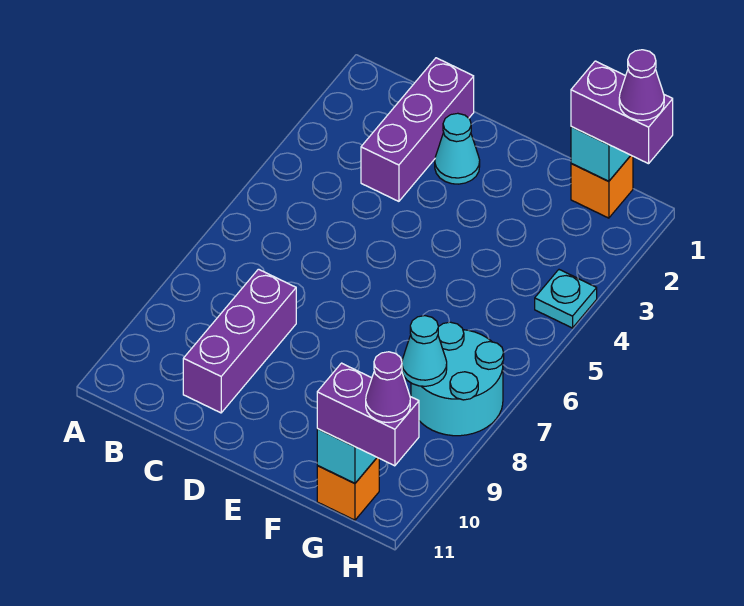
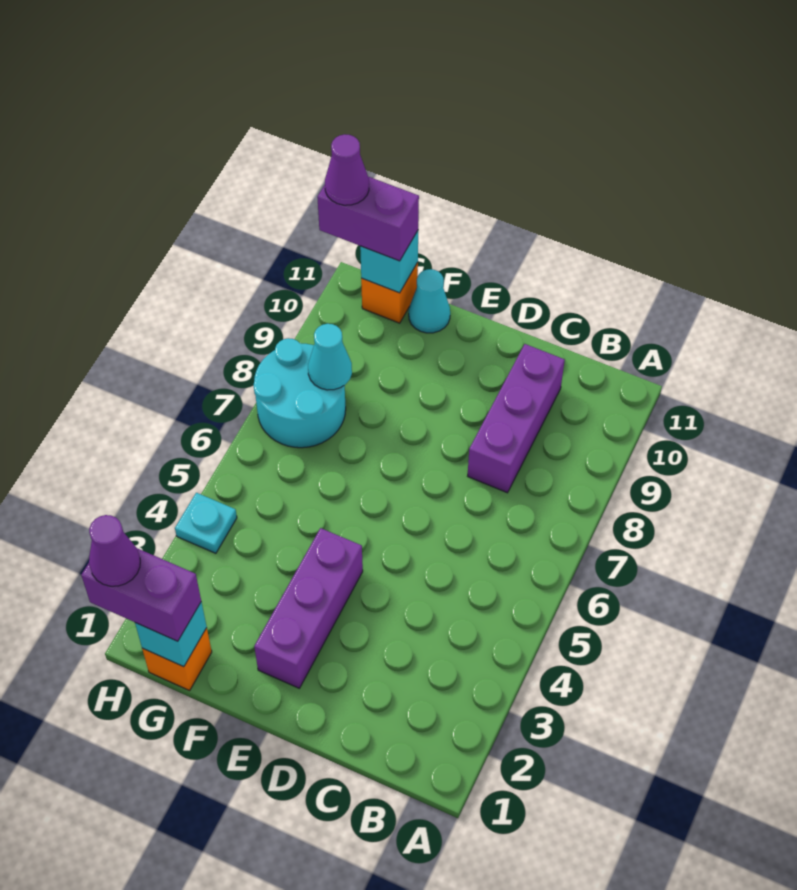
purple brick C1:C3 level 1 -> purple brick E2:E4 level 1
cyan cone D2 level 1 -> cyan cone F11 level 1

